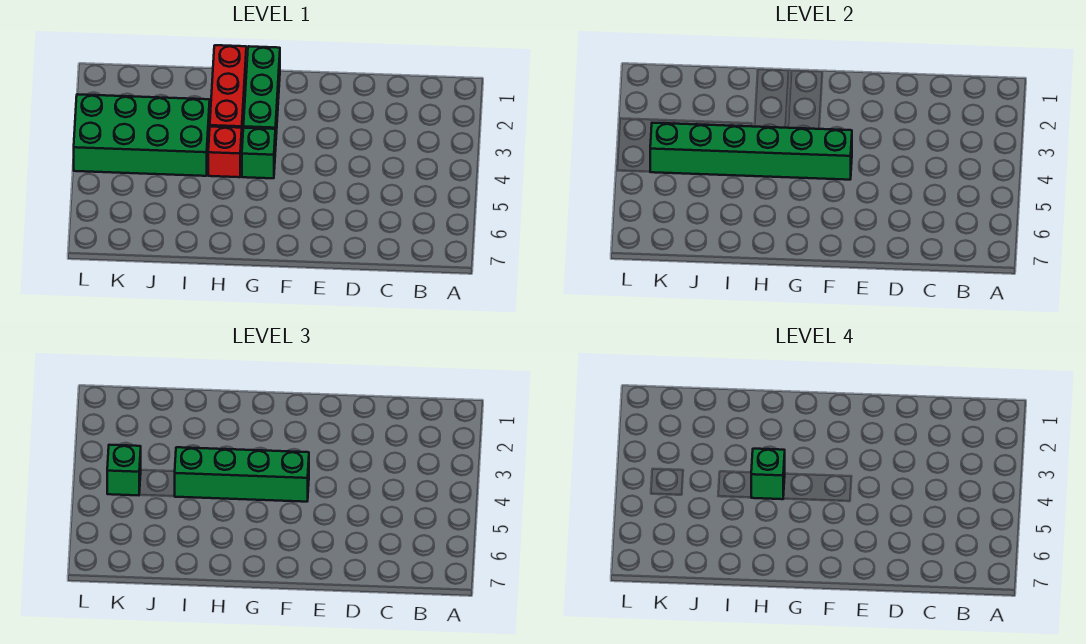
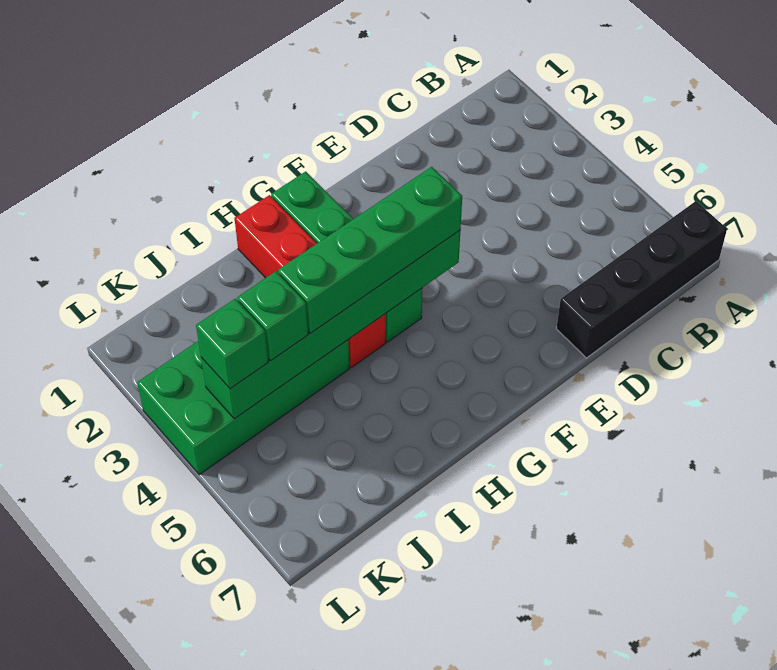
none -> black brick A7:D7 level 1
green brick H4 level 4 -> green brick J4 level 3

